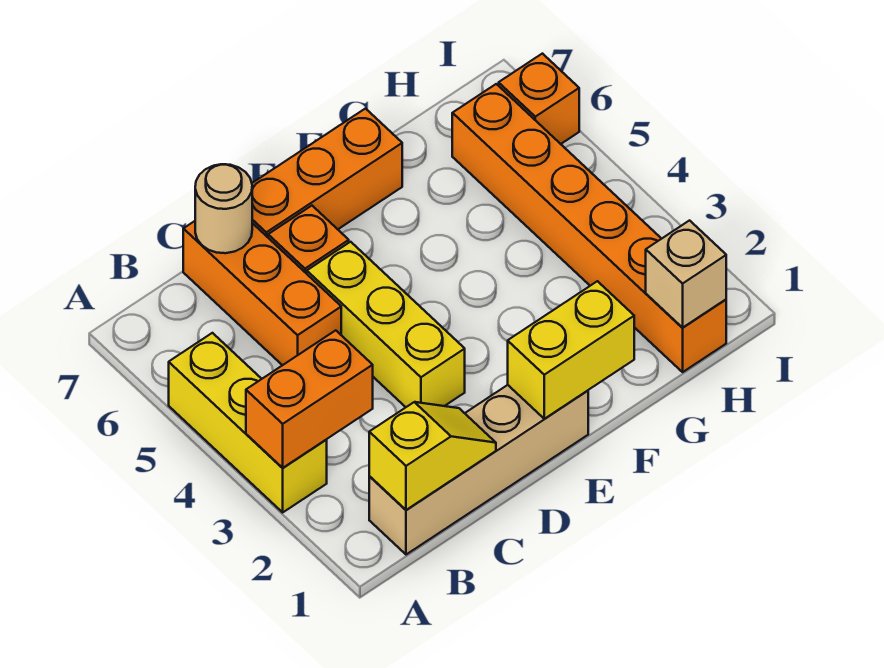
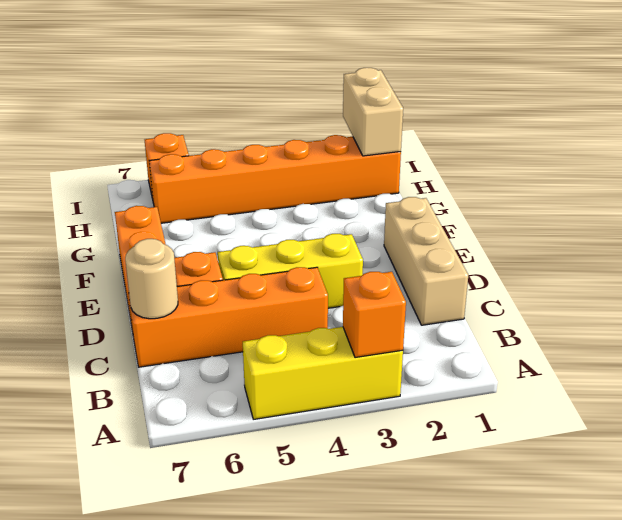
orange brick A3:B3 level 2 -> orange brick A3 level 2
tan brick B1:E1 level 1 -> tan brick C1:E1 level 1
yellow slope B1:C1 level 2 top B -> none
orange brick C5:C7 level 1 -> orange brick C4:C7 level 1
yellow brick E1:F1 level 2 -> none
tan brick H1 level 2 -> tan brick H1:I1 level 2

